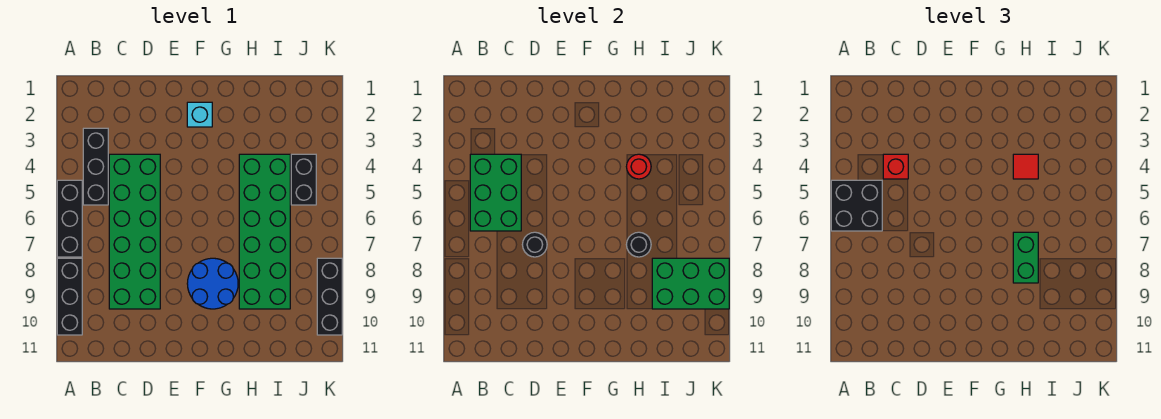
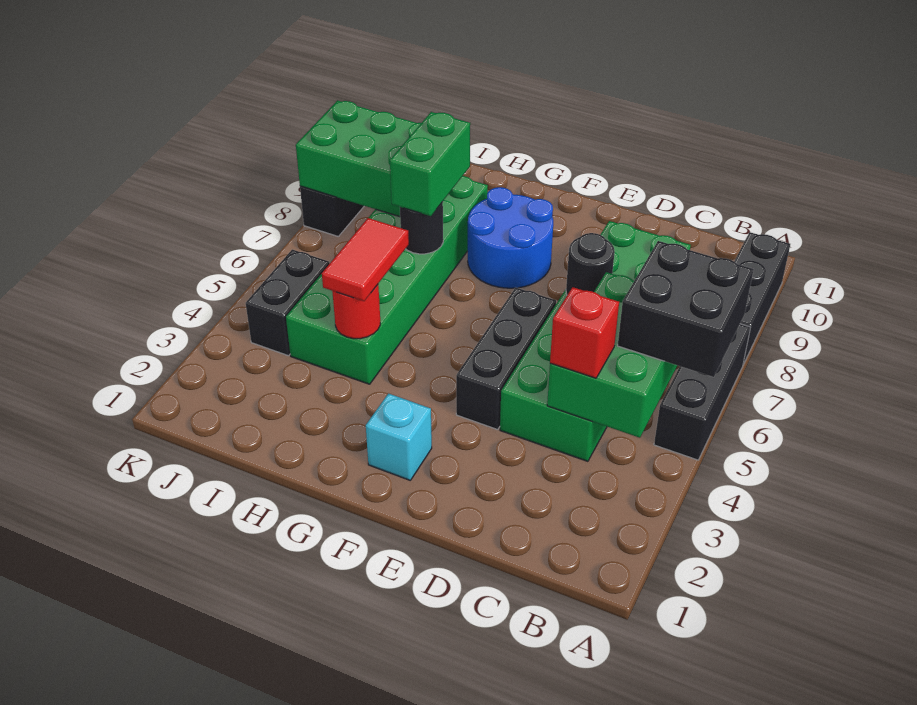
black brick B3:B5 level 1 -> black brick E4:E6 level 1
red tile H4 level 3 -> red tile H4:H5 level 3

